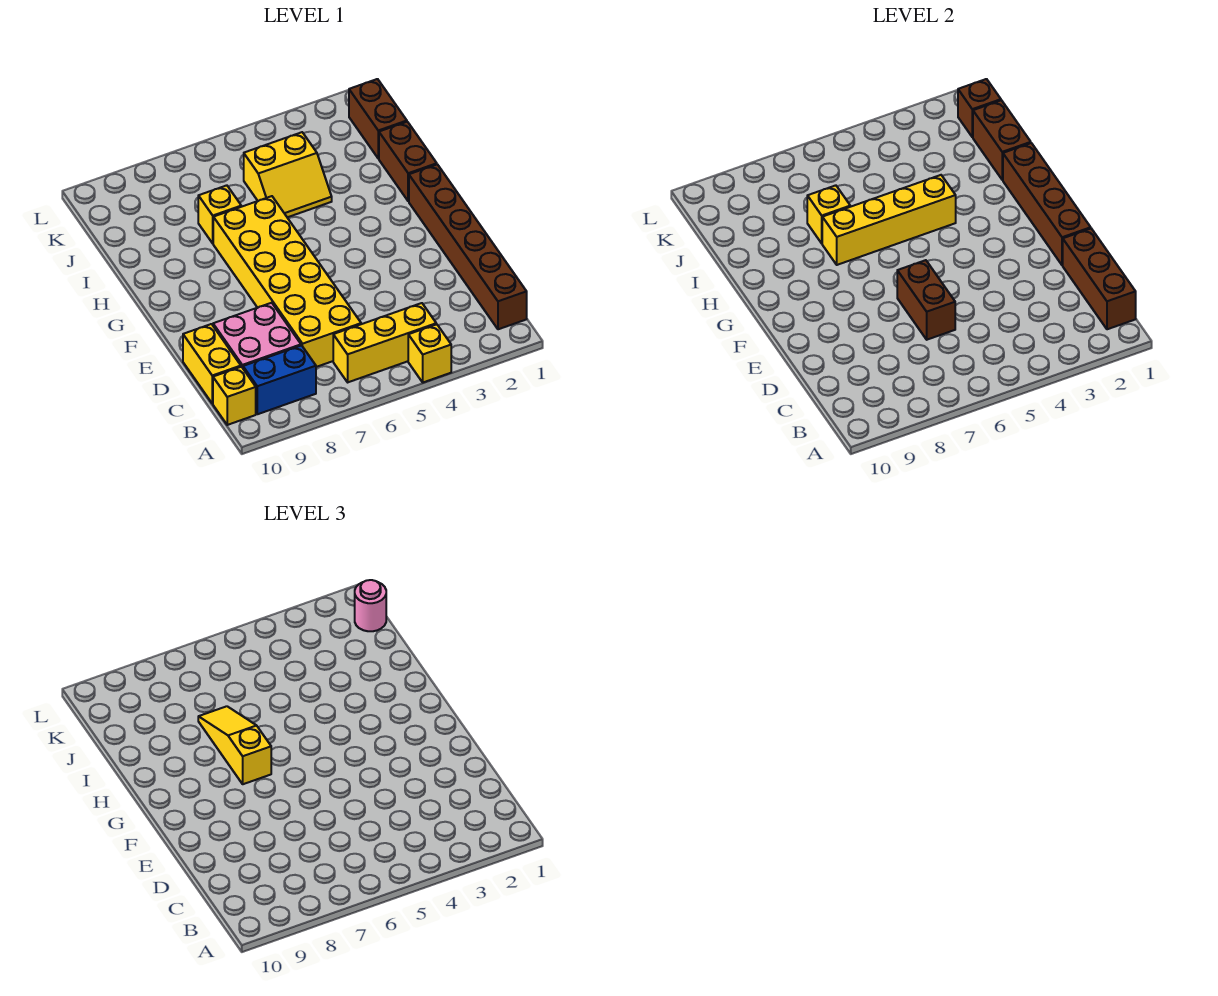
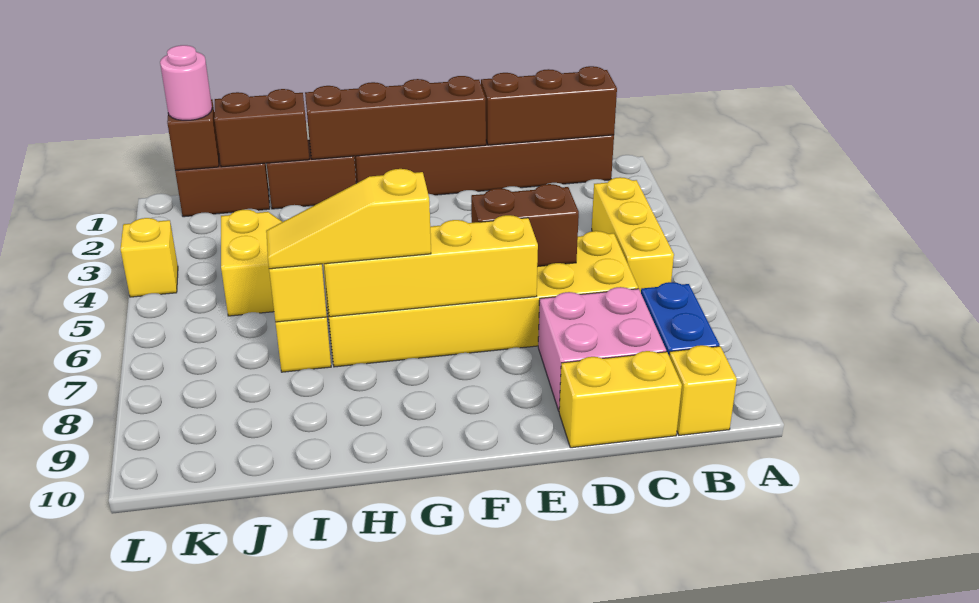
yellow brick A4 level 1 -> yellow brick L4 level 1
yellow brick H4:H7 level 2 -> yellow brick E7:H7 level 2

